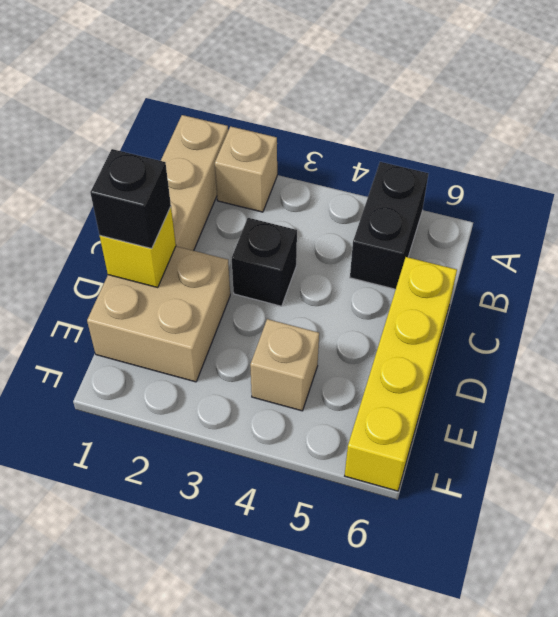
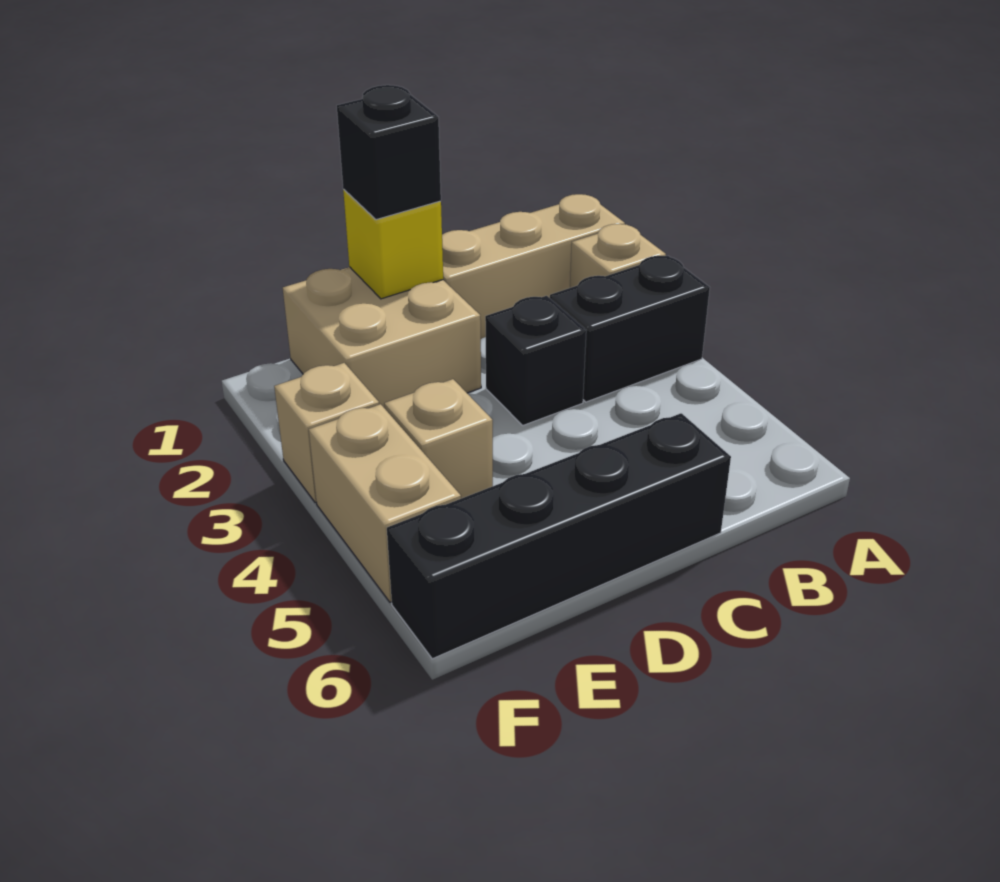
black brick A5:B5 level 1 -> black brick A3:B3 level 1
yellow brick C6:F6 level 1 -> black brick C6:F6 level 1
none -> tan brick F3 level 1
none -> tan brick F4:F5 level 1

